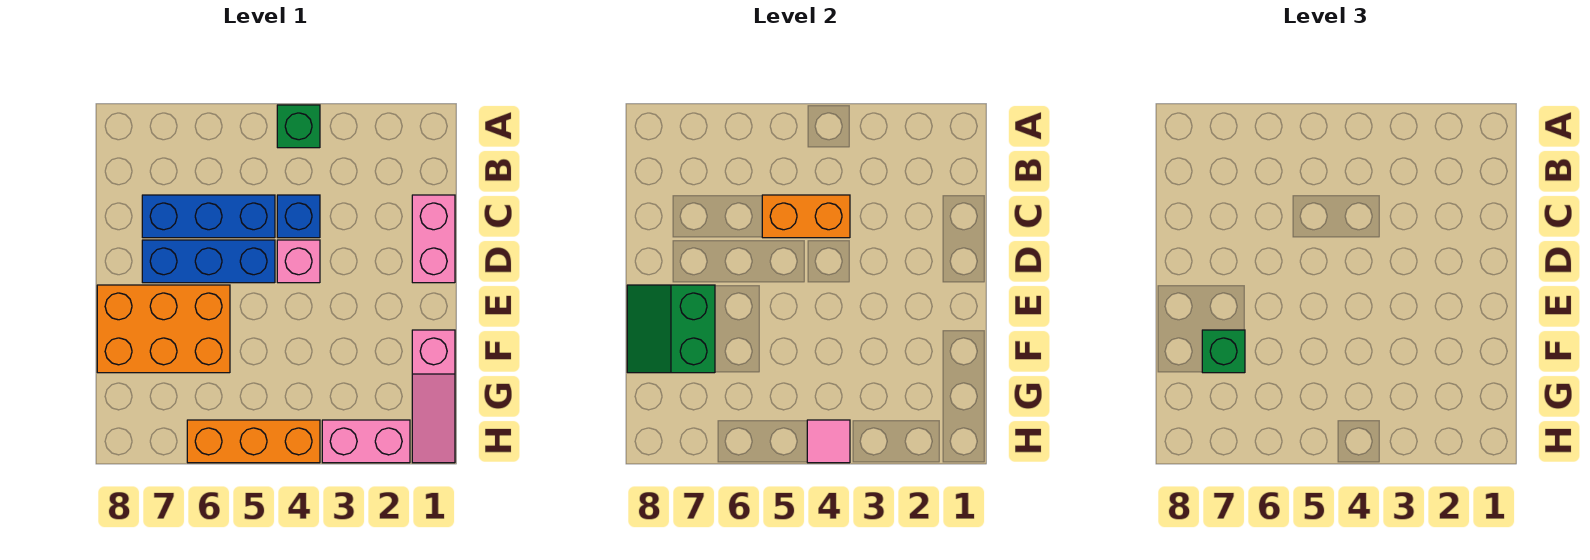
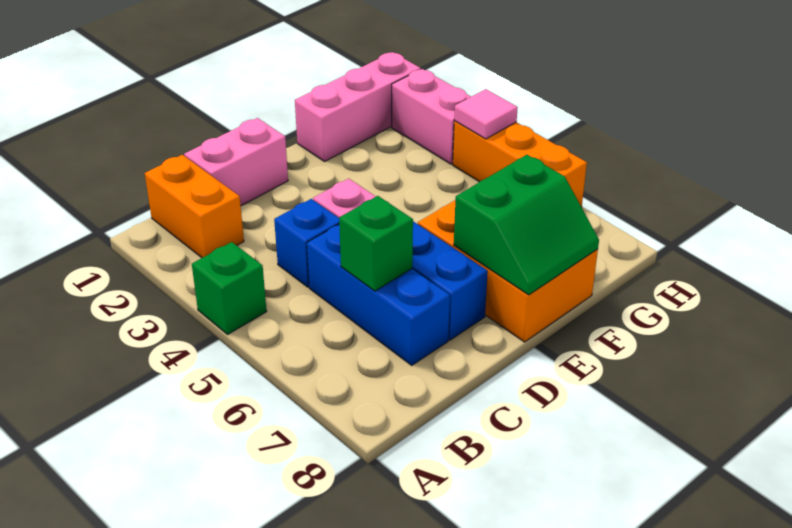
orange brick C4:C5 level 2 -> orange brick B1:B2 level 1
pink slope F1:H1 level 1 top F -> pink brick F1:H1 level 1
green brick F7 level 3 -> green brick C6 level 2

